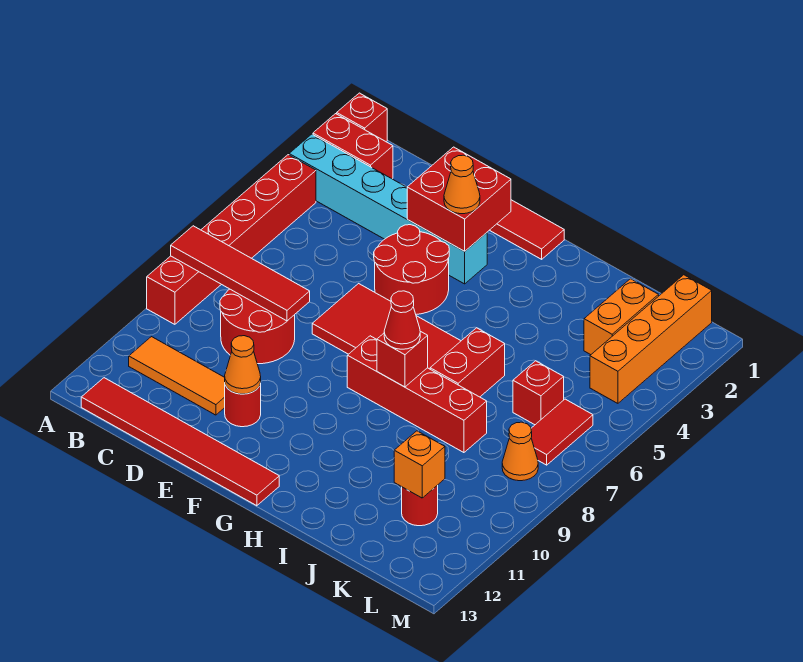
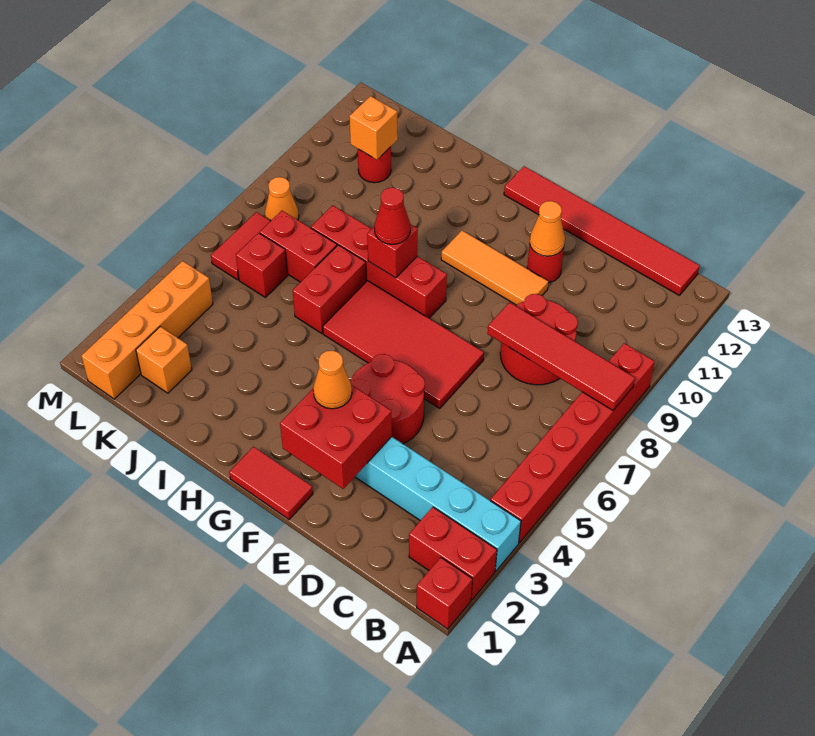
orange tile B11:D11 level 1 -> orange tile E10:G10 level 1
none -> red brick J7:K7 level 1
orange brick K2:K3 level 1 -> orange brick K2 level 1

